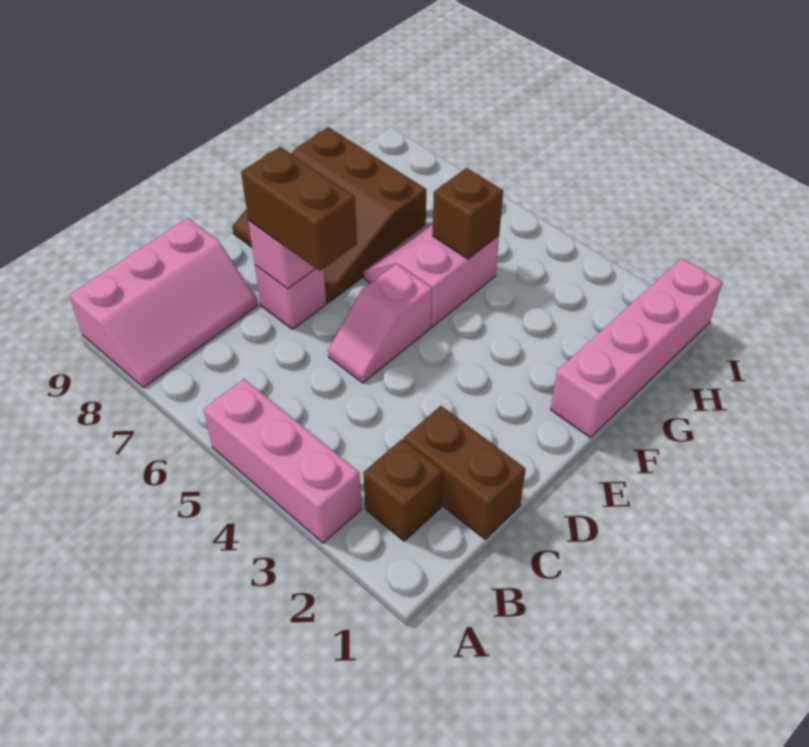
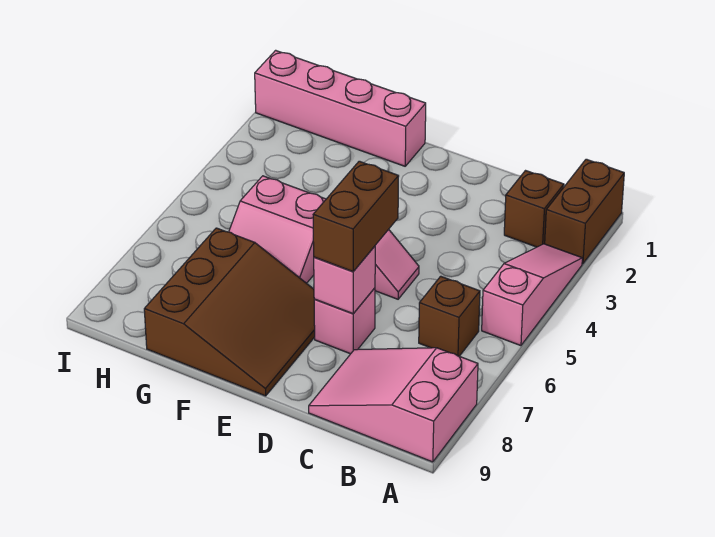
pink brick A3:A5 level 1 -> pink slope A3:A5 level 1 top 5
pink slope A8:C9 level 1 top 9 -> pink slope A8:C9 level 1 top A
brown brick C1:C2 level 1 -> brown brick A1:A2 level 1
brown brick G5 level 2 -> brown brick B6 level 1

